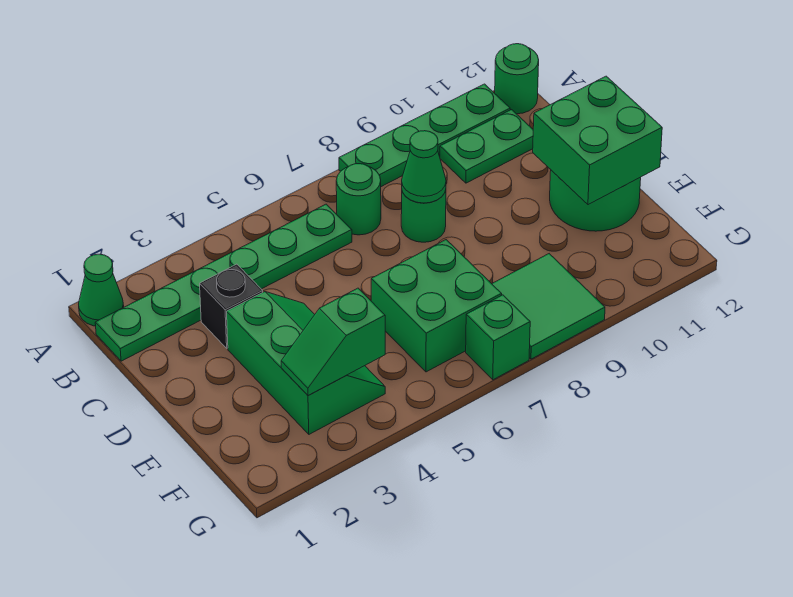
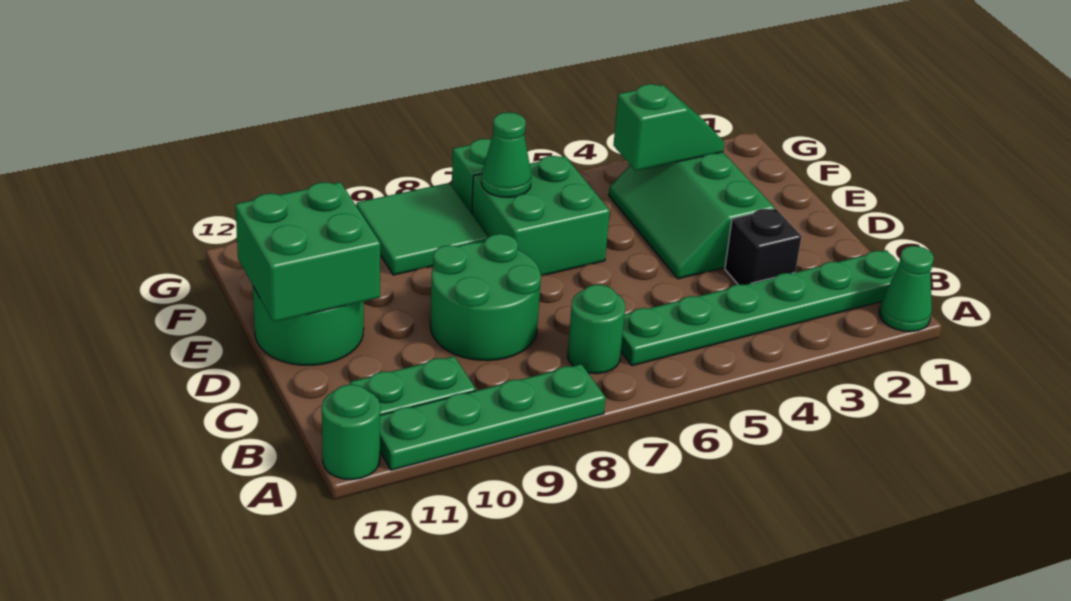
green round brick C8 level 1 -> green round brick C8:D9 level 1
green cone C8 level 2 -> green cone F7 level 2

